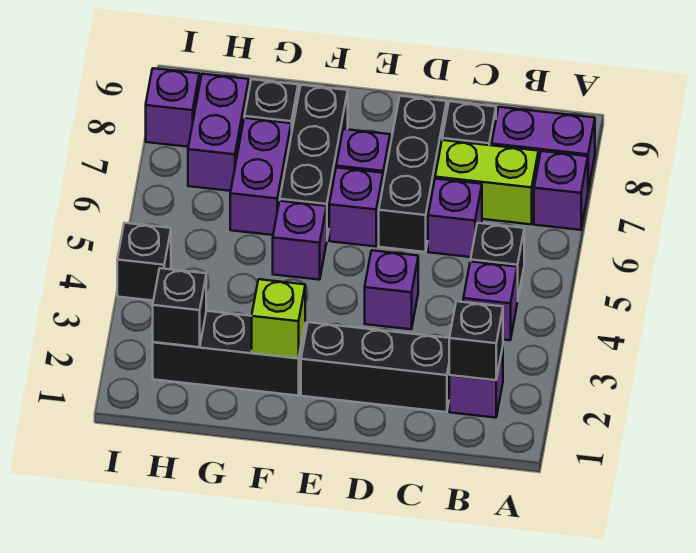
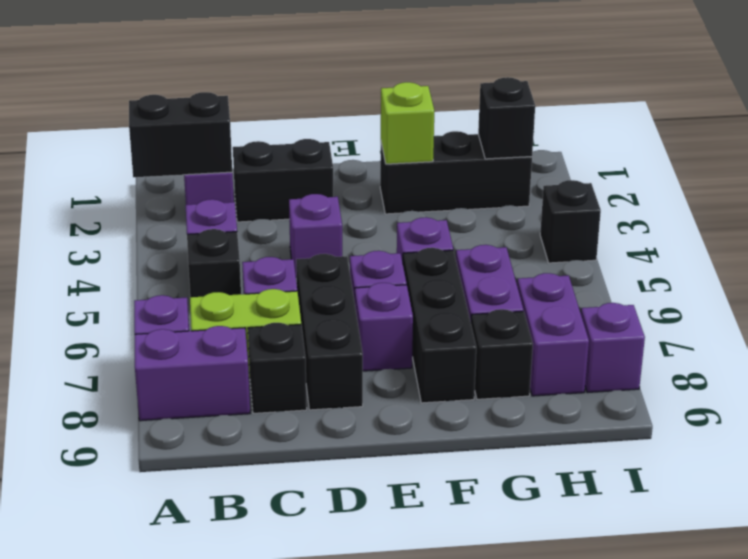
black brick B2 level 2 -> black brick A2:B2 level 2
black brick C2:E2 level 1 -> black brick C2:D2 level 1

